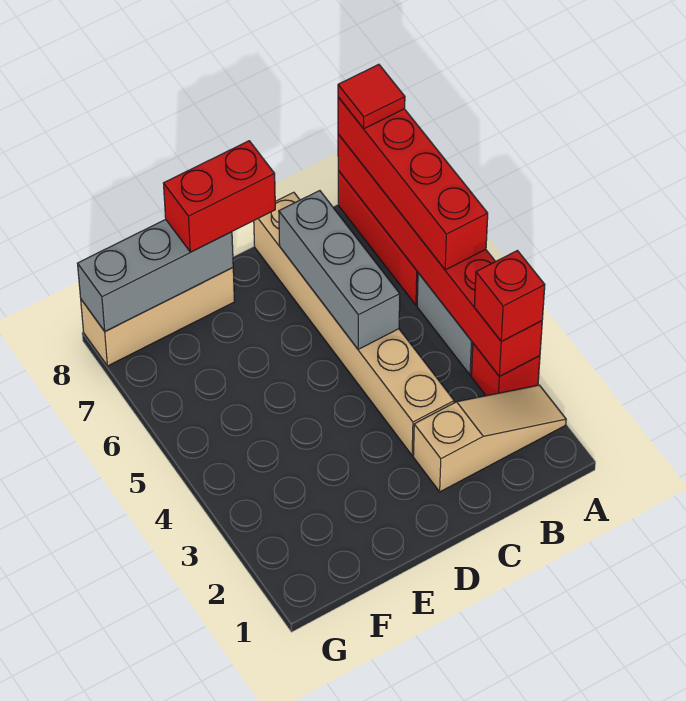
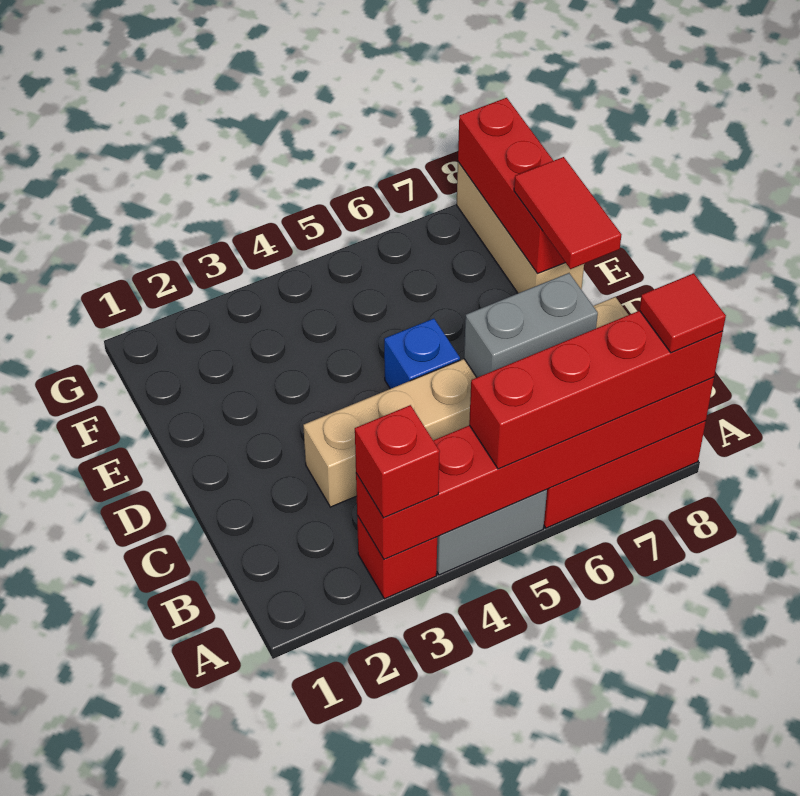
tan slope A2:C2 level 1 top C -> none
grey brick C5:C7 level 2 -> grey brick C6:C7 level 2
none -> blue brick D5 level 1
red brick D8:E8 level 3 -> red tile D8:E8 level 3
grey brick E8:G8 level 2 -> red brick E8:G8 level 2

